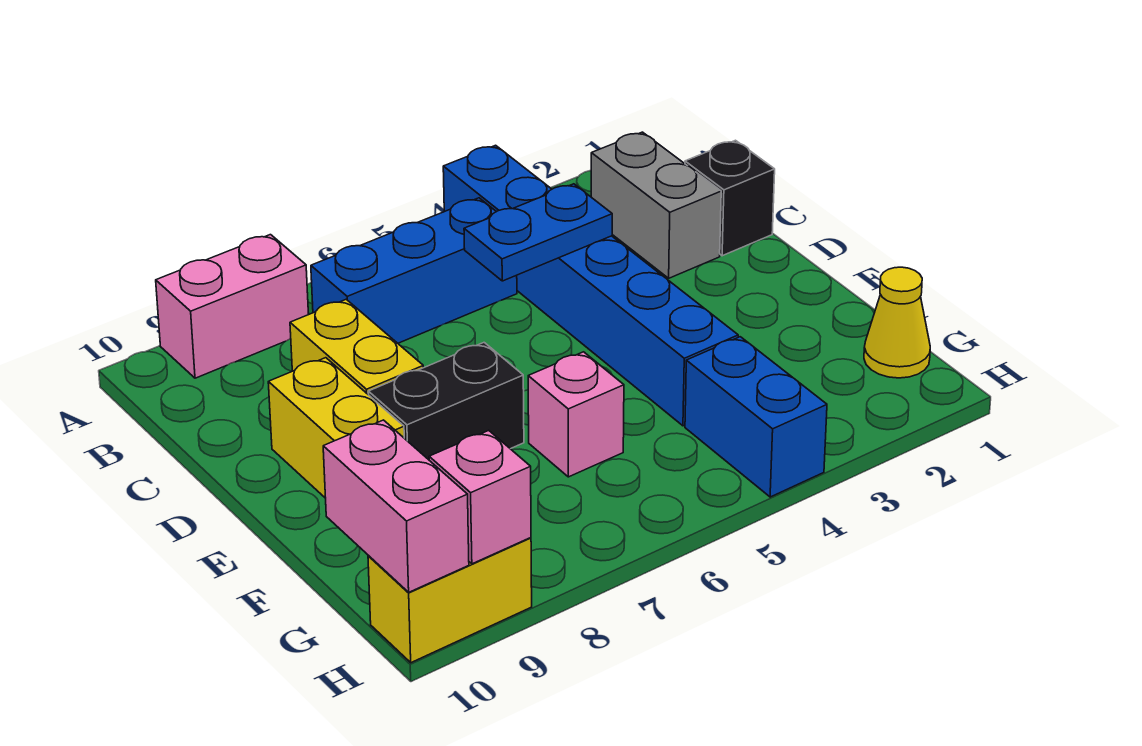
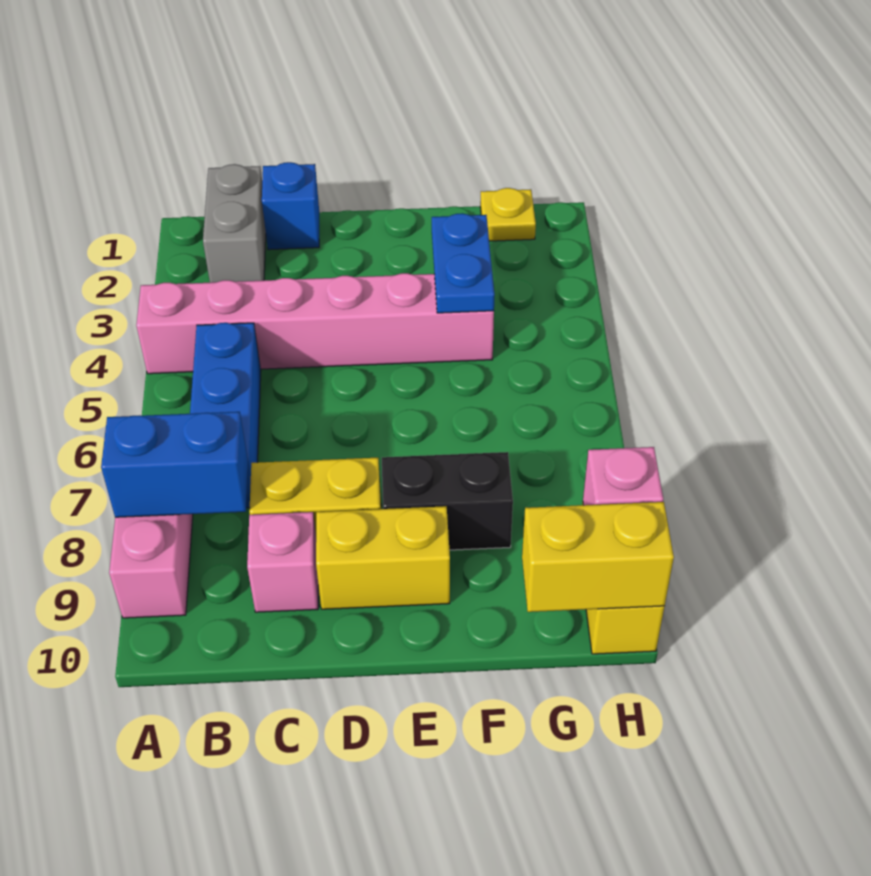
blue brick A4:F4 level 1 -> pink brick A4:F4 level 1
grey brick B2:C2 level 1 -> grey brick B1:B2 level 1
black brick C1 level 1 -> blue brick C1 level 1
blue plate C4:C5 level 2 -> blue plate F3:F4 level 2
black brick E7:E8 level 1 -> black brick E8:F8 level 1
pink brick F6 level 1 -> pink brick C9 level 1
yellow cone G1 level 1 -> yellow plate G1 level 1
blue brick G4:H4 level 1 -> blue brick A8:B8 level 2
pink brick G10:H10 level 2 -> yellow brick G10:H10 level 2

